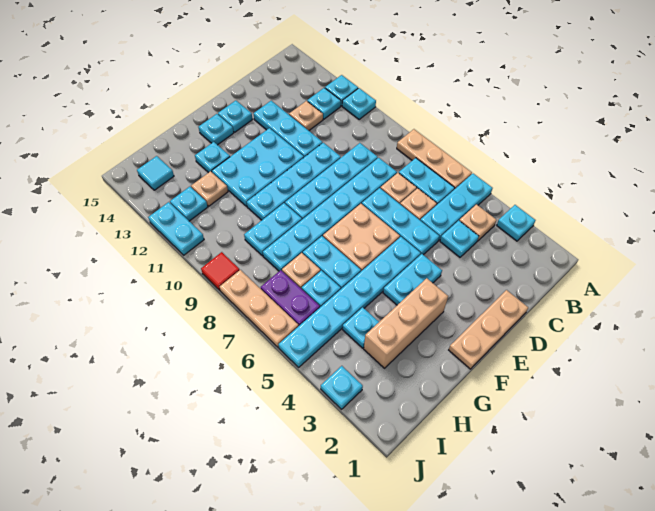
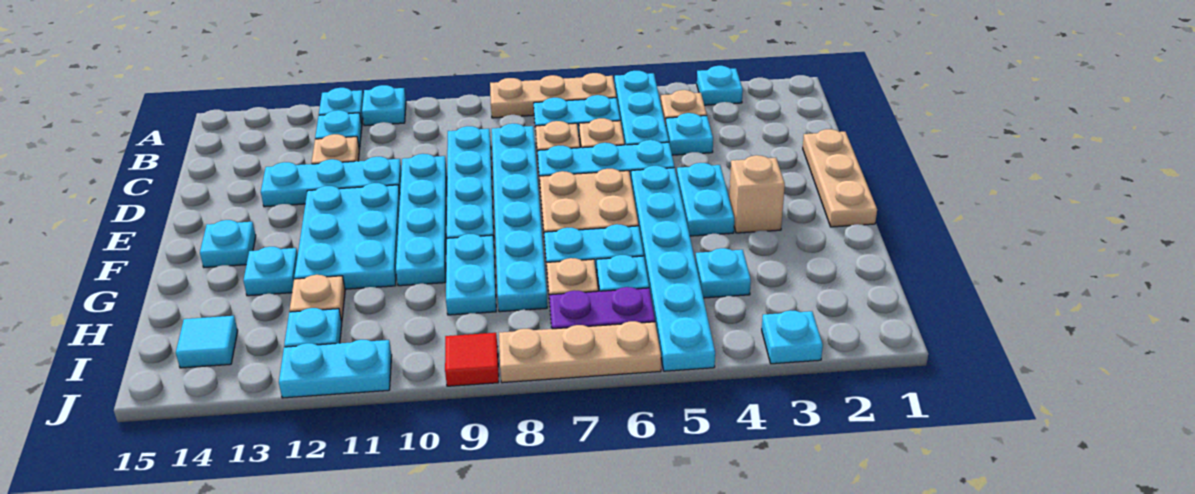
cyan plate E14 level 1 -> none
tan brick F3:H3 level 1 -> tan brick F3 level 1

